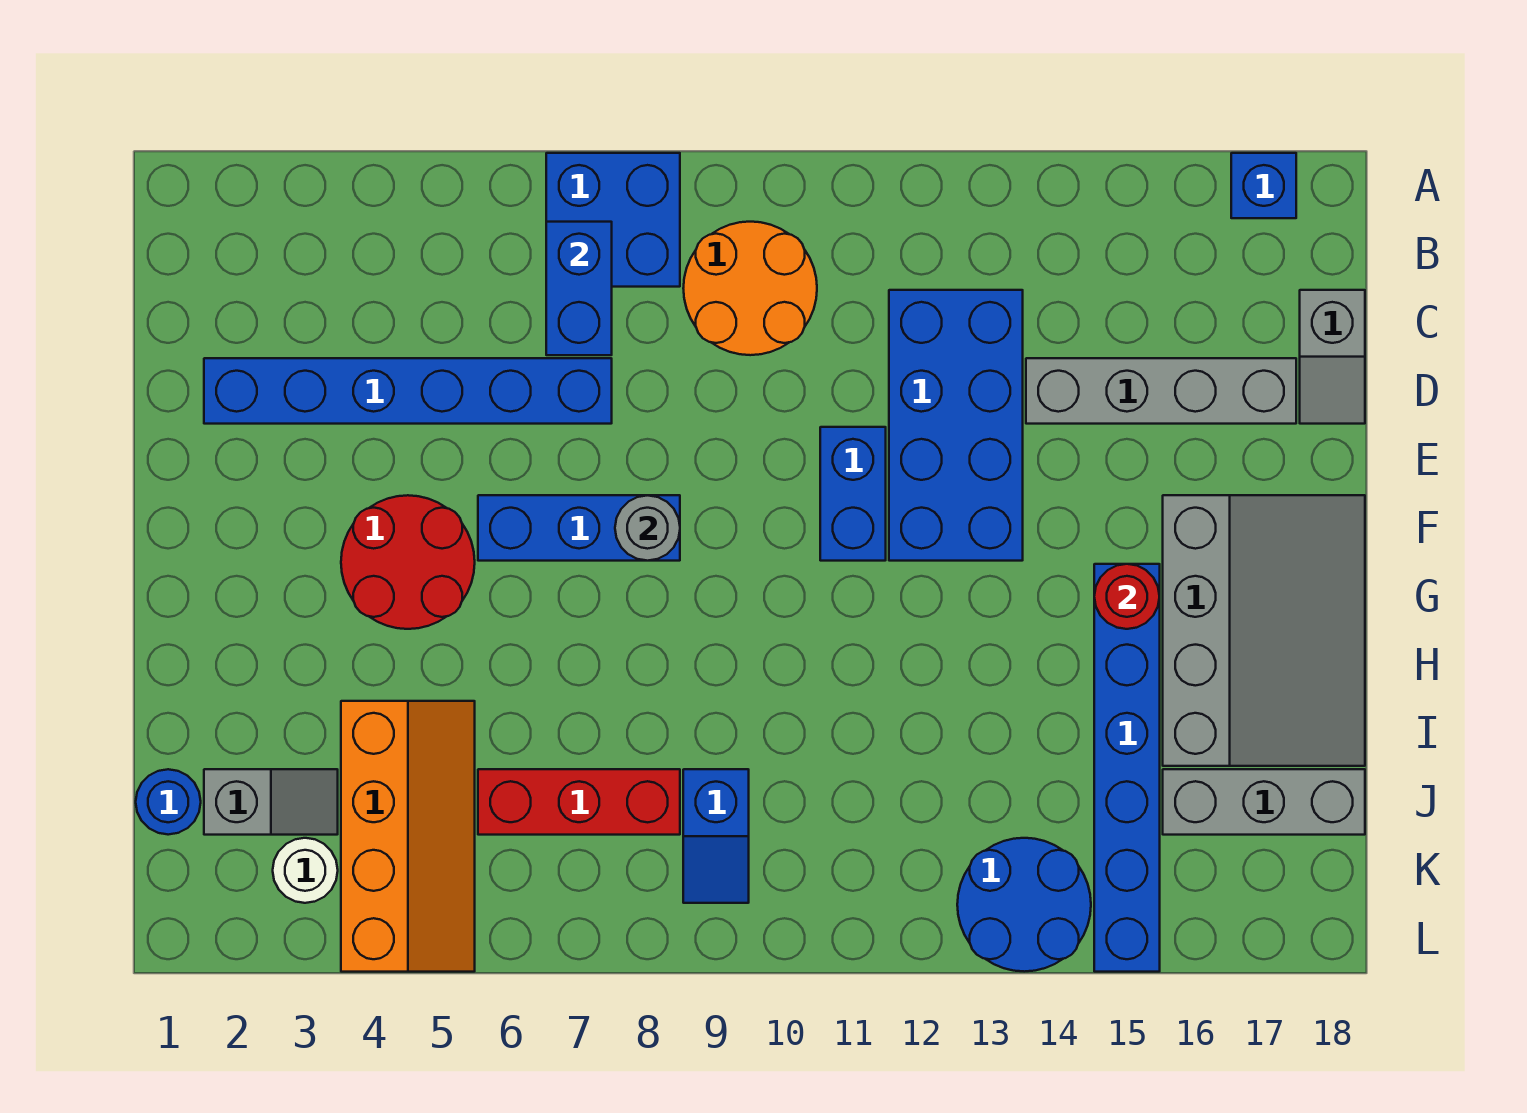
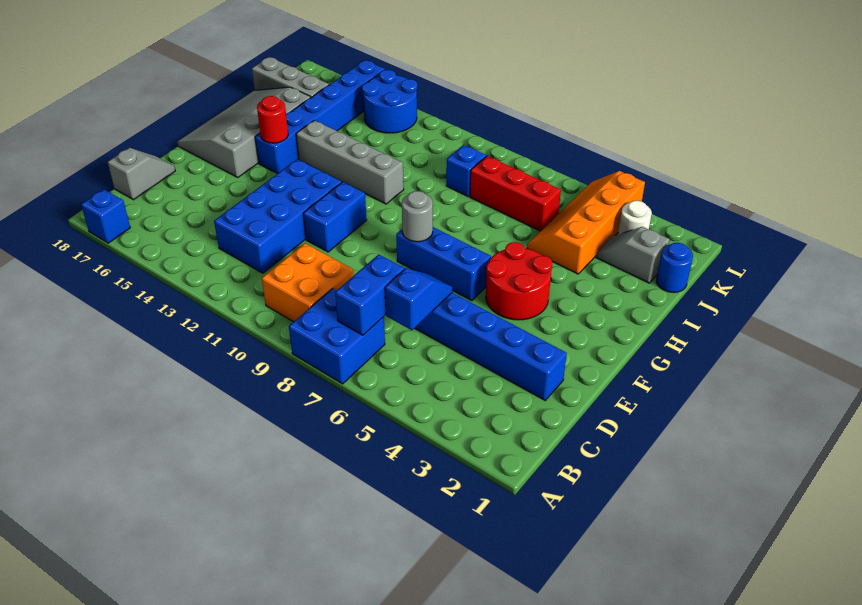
orange round brick B9:C10 level 1 -> orange brick B9:C10 level 1
none -> blue slope C6:D6 level 2 top C
grey brick D14:D17 level 1 -> grey brick H11:H14 level 1

